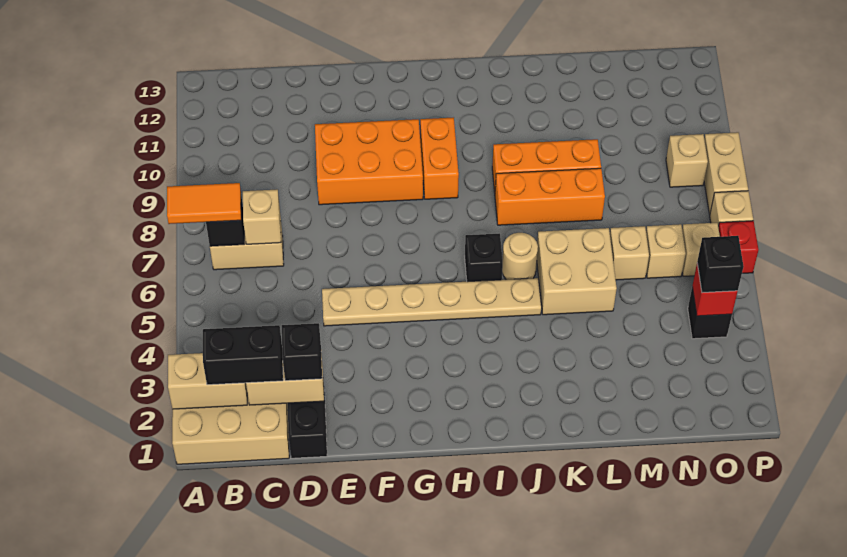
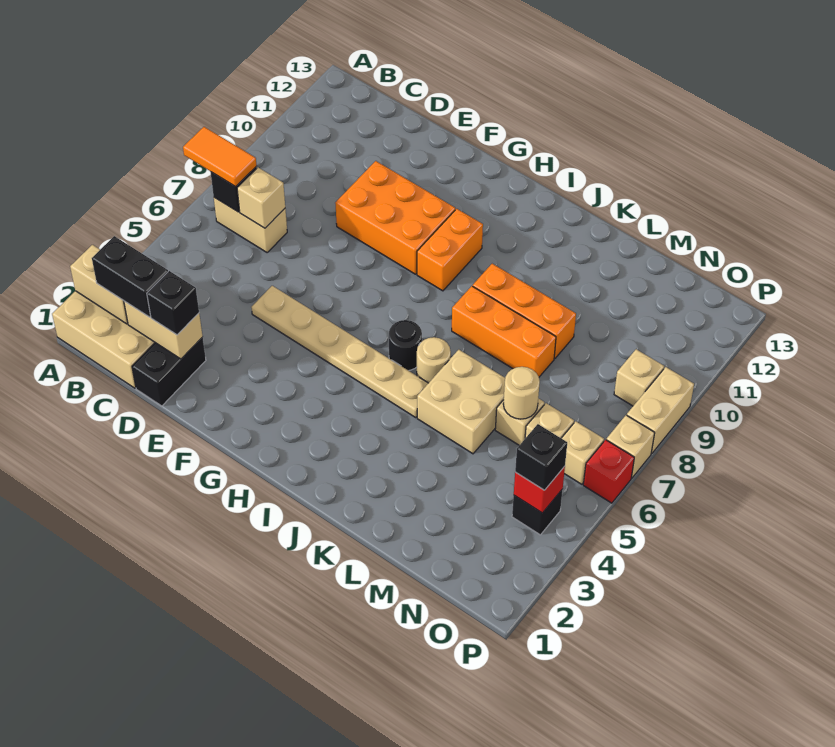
black brick I6 level 1 -> black round brick I6 level 1
none -> tan round brick M6 level 2

